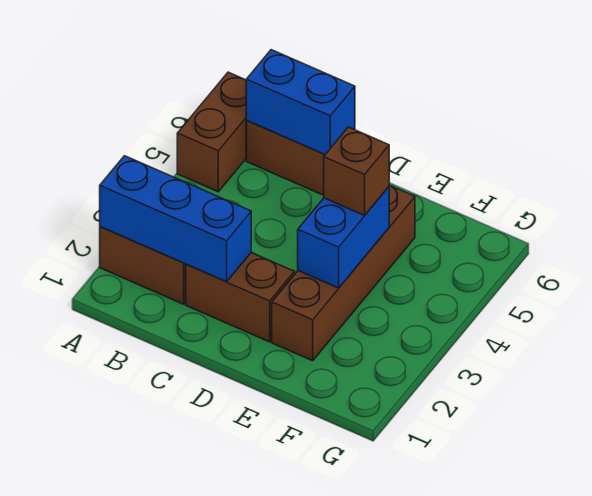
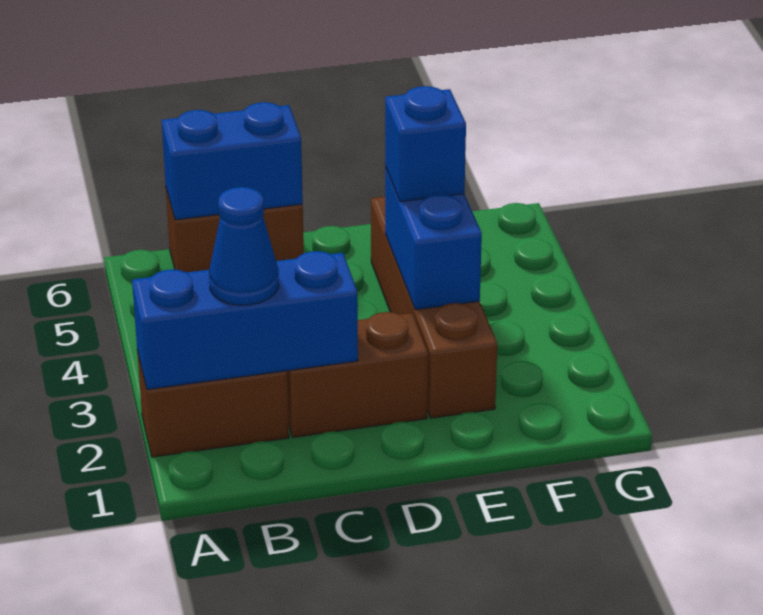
brown brick A5:A6 level 1 -> none
none -> blue cone B2 level 3
brown brick E4 level 3 -> blue brick E4 level 3

